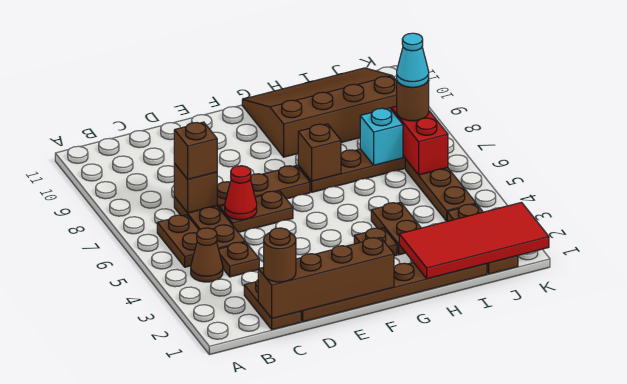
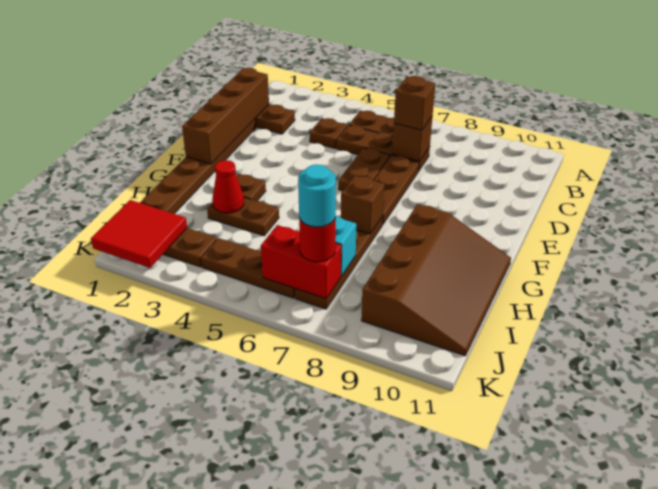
brown cone B4 level 1 -> none
brown round brick C1 level 3 -> none
red cone D6 level 2 -> red cone H3 level 2
red tile H1:K2 level 2 -> red tile J1:K2 level 2
brown round brick J7 level 3 -> red round brick J7 level 3
cyan cone J7 level 4 -> cyan round brick J7 level 4

